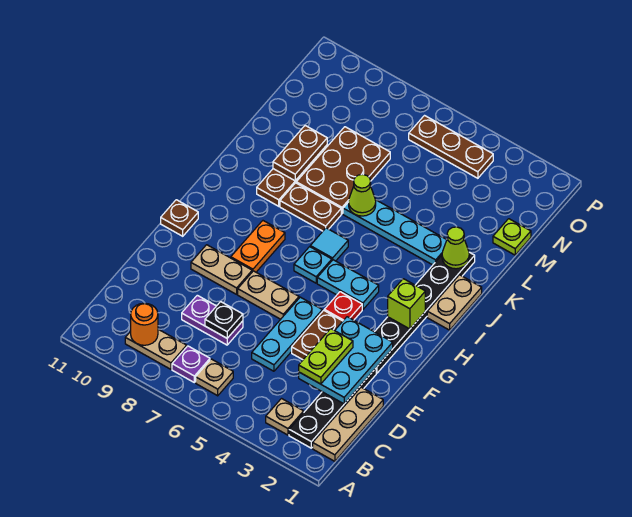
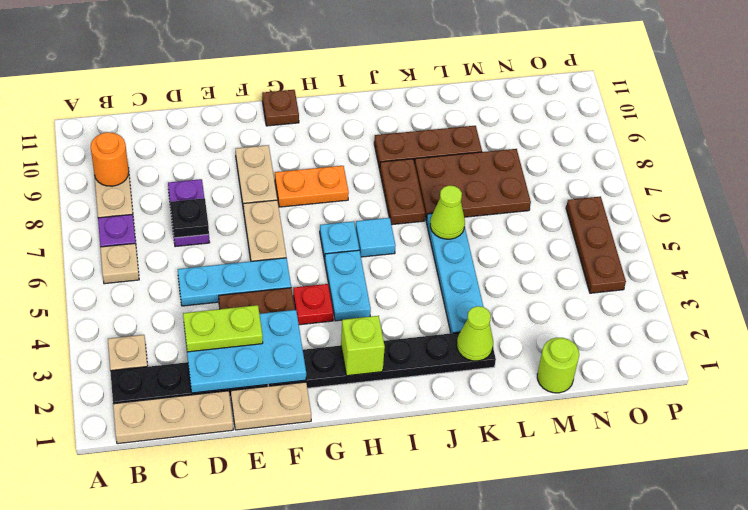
tan plate I1:J1 level 1 -> tan plate E1:F1 level 1
brown plate K9:L9 level 2 -> none
lime plate M1 level 1 -> lime round brick M1 level 1

